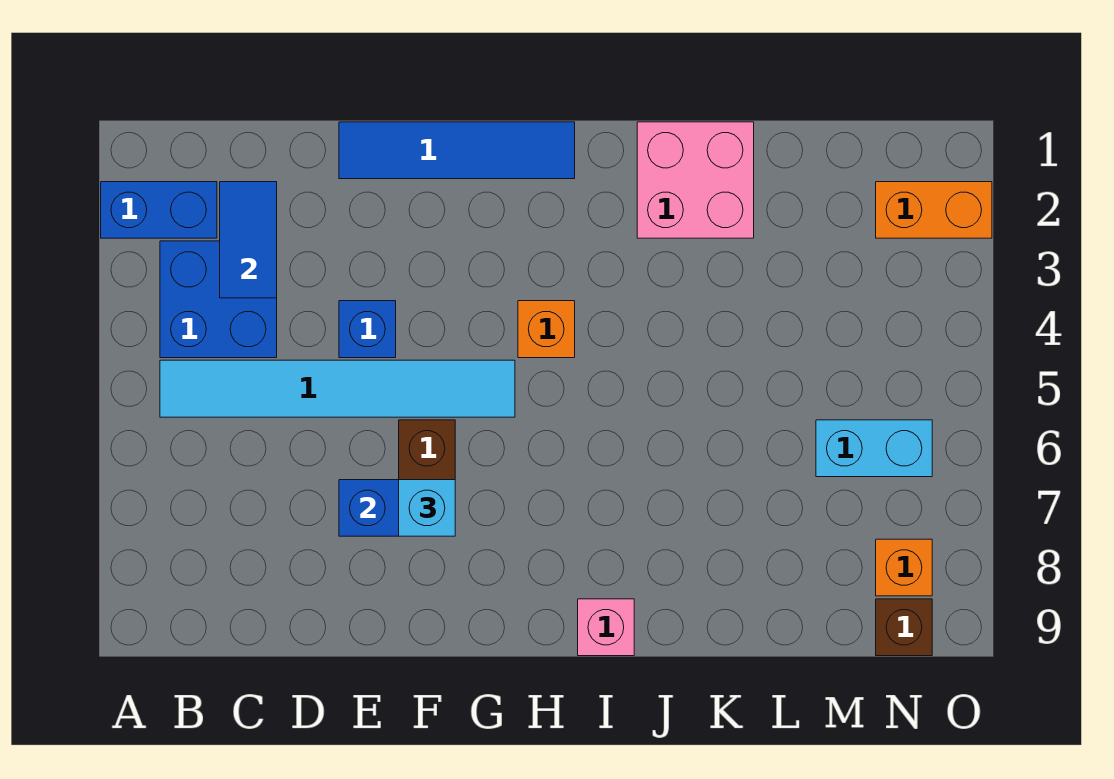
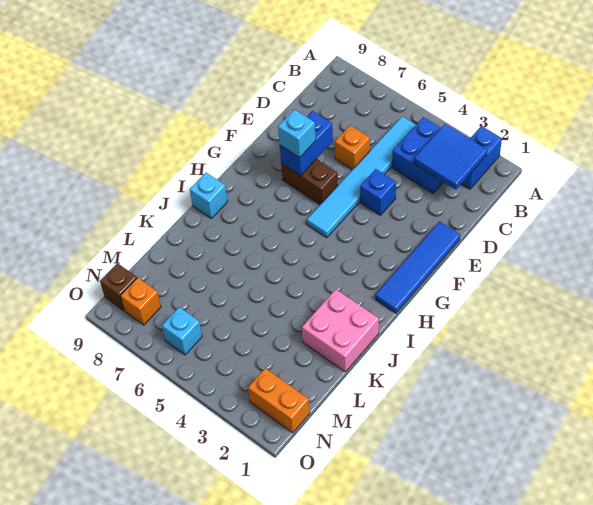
blue tile C2:C3 level 2 -> blue tile B2:C3 level 2
orange brick H4 level 1 -> orange brick D6 level 1
pink brick I9 level 1 -> cyan brick I9 level 1
cyan brick M6:N6 level 1 -> cyan brick N6 level 1
orange brick N2:O2 level 1 -> orange brick N1:N2 level 1

